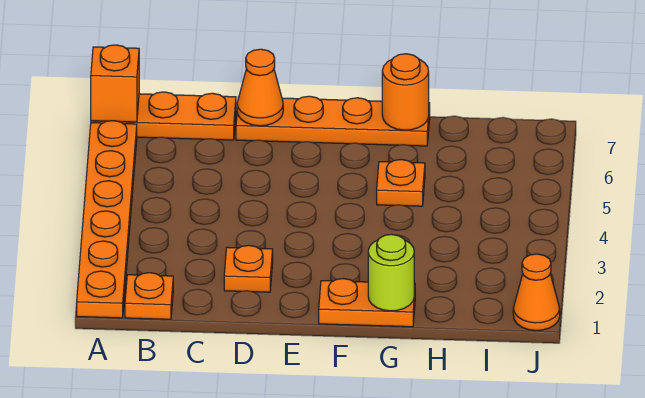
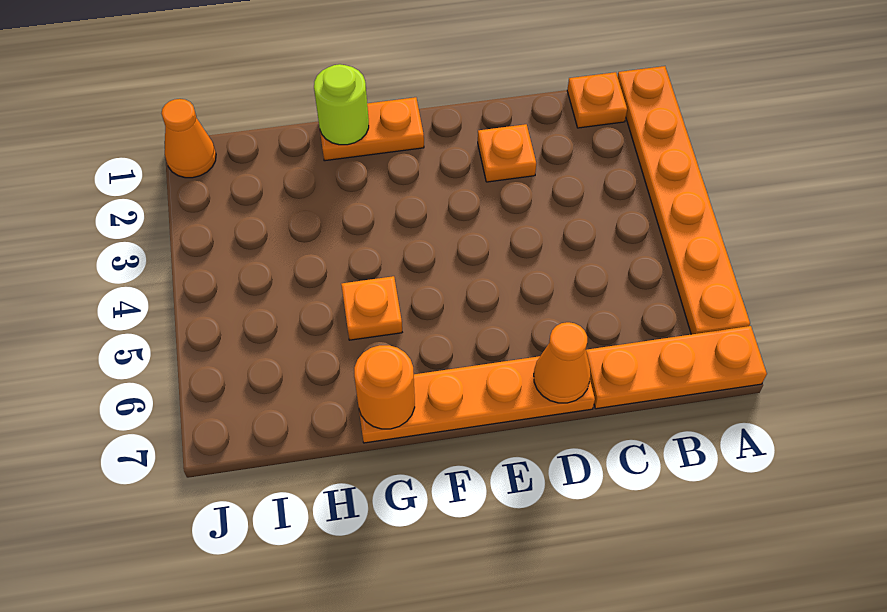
orange brick A7 level 2 -> none

